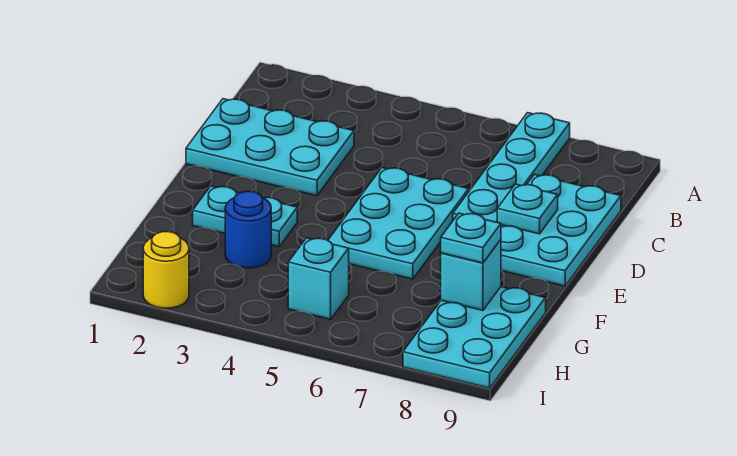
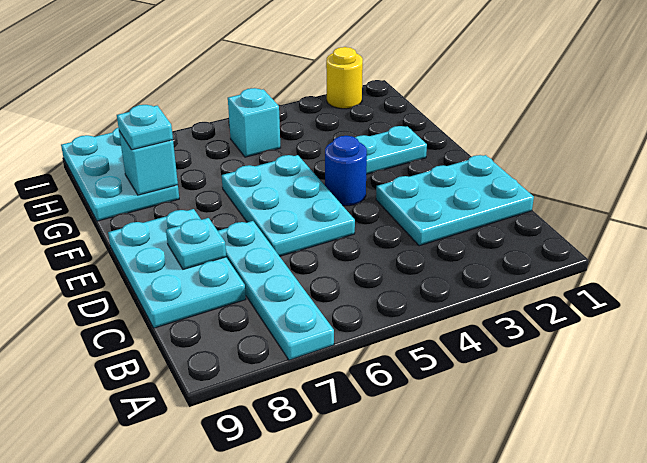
blue round brick G3 level 1 -> blue round brick E4 level 1

